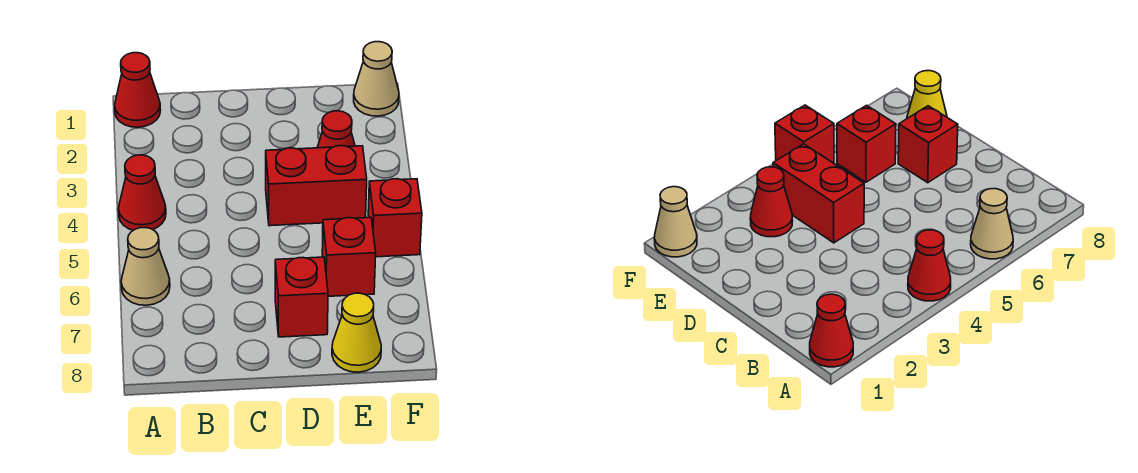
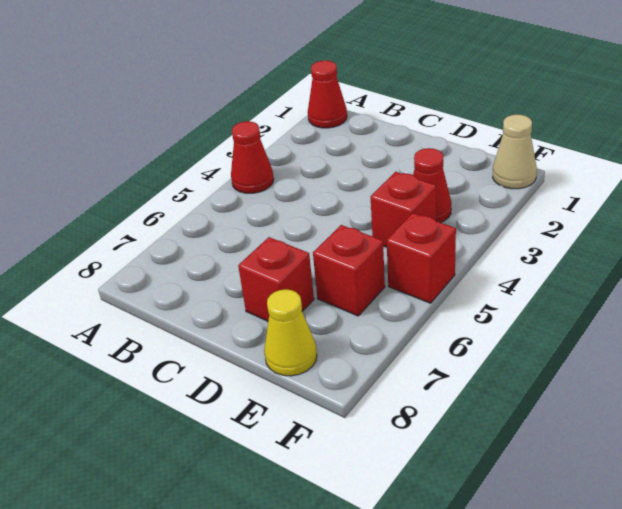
tan cone A6 level 1 -> none
red brick D4:E4 level 1 -> red brick E4 level 1

